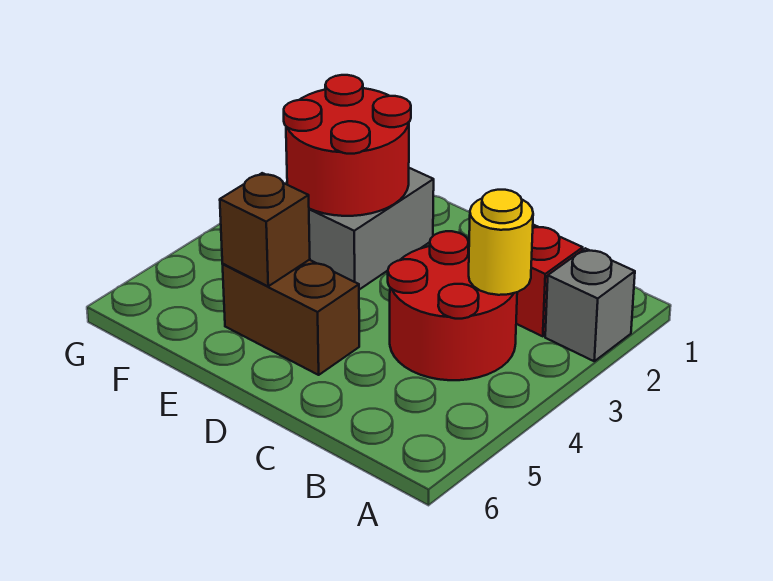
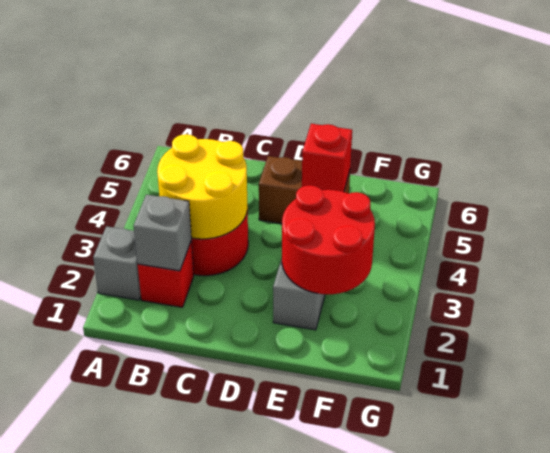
none -> grey brick B2 level 2
yellow round brick B3 level 2 -> yellow round brick B3:C4 level 2
brown brick E5 level 2 -> red brick E5 level 2

